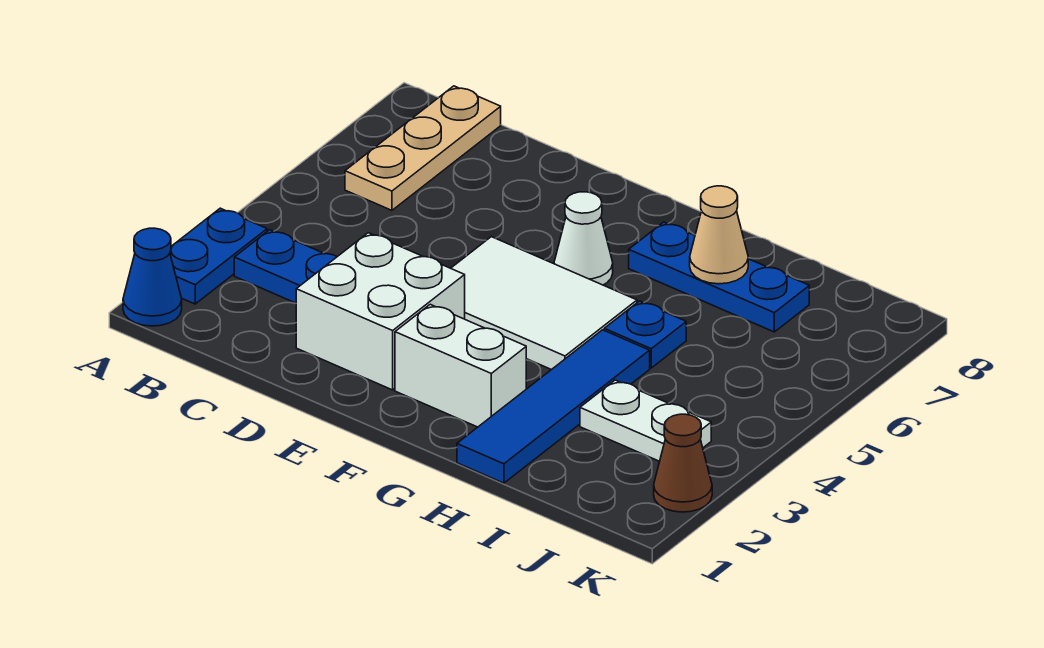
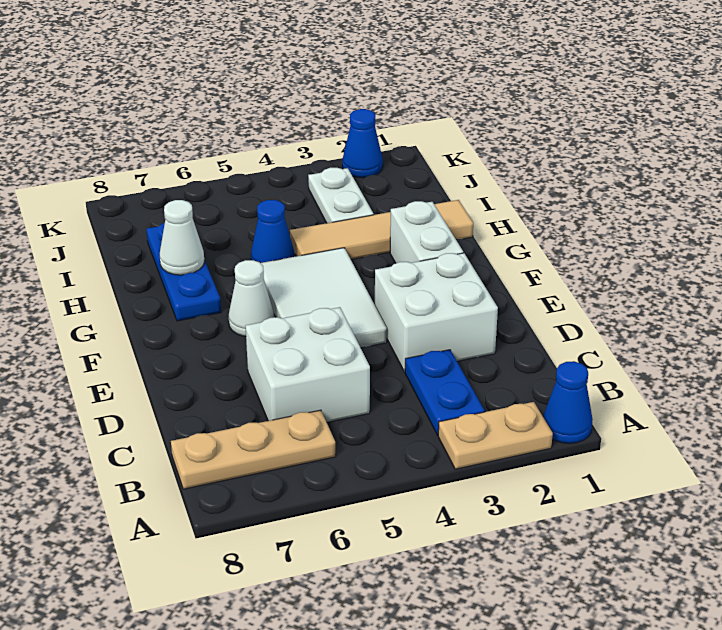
blue plate A2:A3 level 1 -> tan plate A2:A3 level 1
none -> white brick C5:D6 level 1
blue tile H1:H4 level 1 -> tan tile H1:H4 level 1
blue plate H5 level 1 -> blue cone H5 level 1
tan cone H7 level 2 -> white cone H7 level 2
brown cone K2 level 1 -> blue cone K2 level 1

